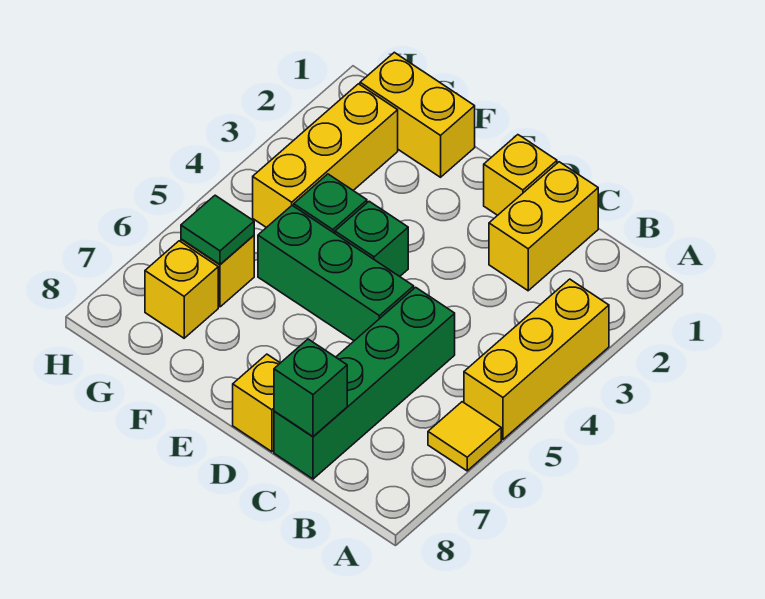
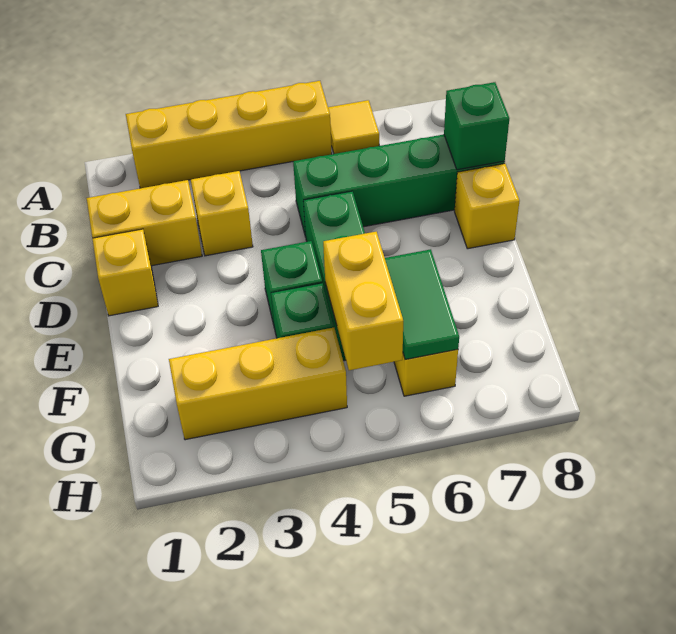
yellow brick A3:A5 level 1 -> yellow brick A2:A5 level 1
yellow brick F1:G1 level 1 -> yellow brick F5:G5 level 2
green tile G6 level 2 -> green tile F6:G6 level 2
yellow brick G7 level 1 -> yellow brick C3 level 1

